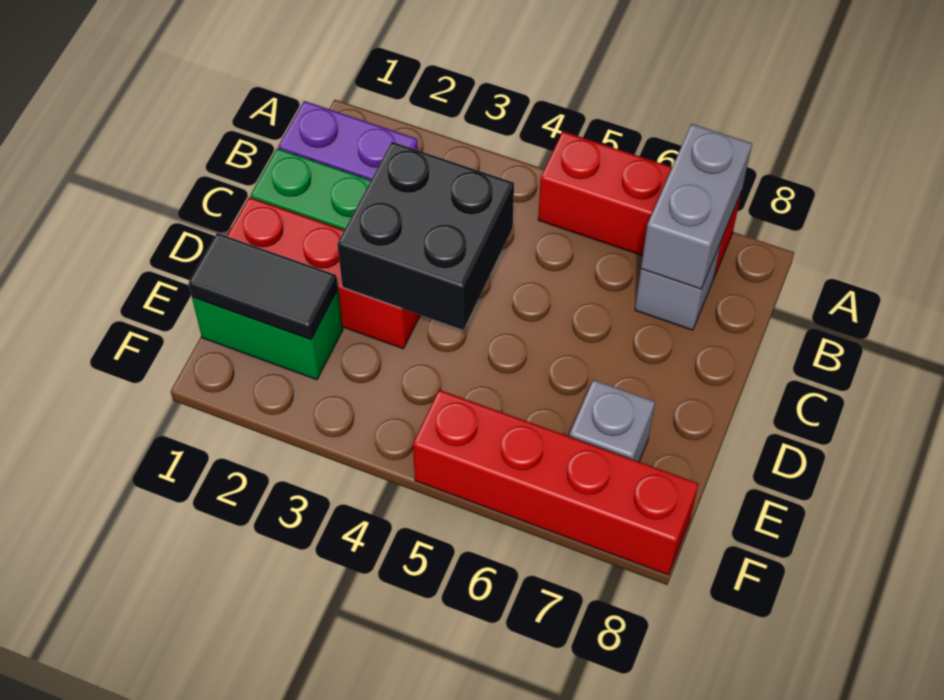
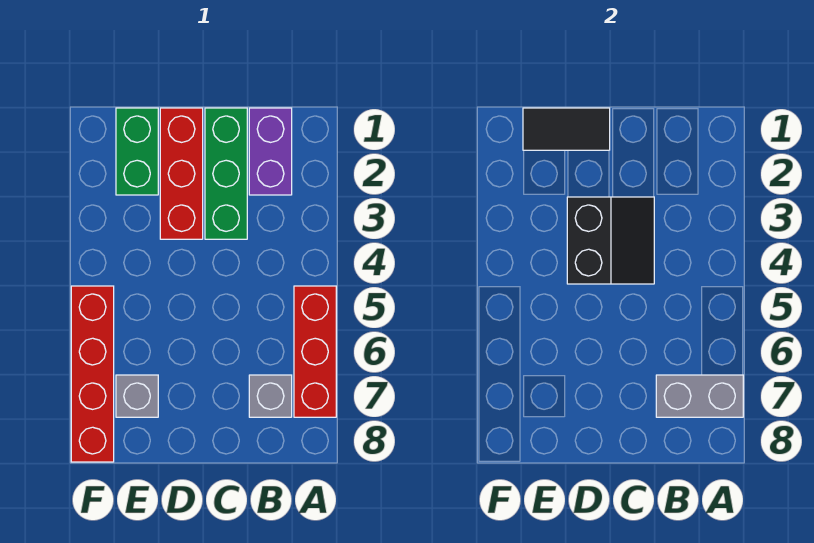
black brick C3:D4 level 2 -> black slope C3:D4 level 2 top D
black tile E1:E2 level 2 -> black tile D1:E1 level 2

